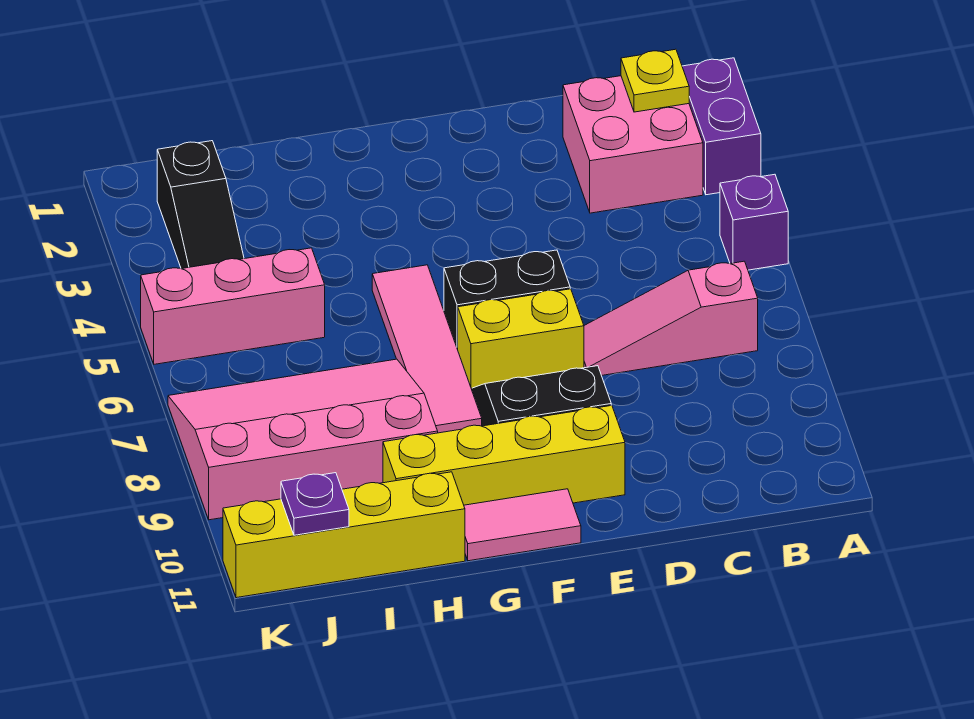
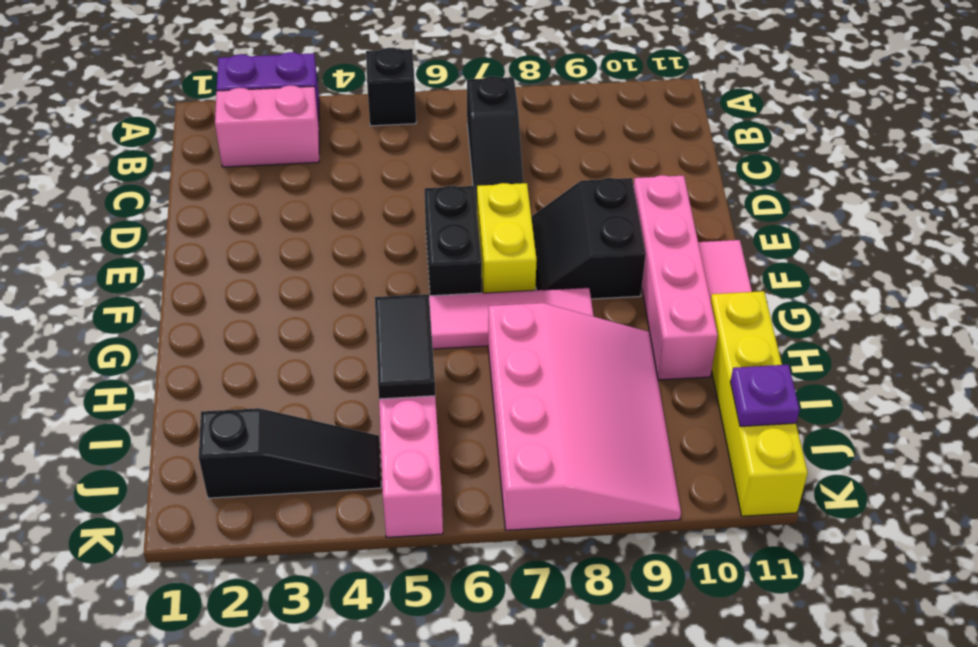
purple brick A5 level 1 -> black brick A5 level 1
pink brick B2:C3 level 1 -> pink brick B2:B3 level 1
yellow plate B2 level 2 -> none
pink slope B7:D7 level 1 top B -> black slope B7:D7 level 1 top B
yellow brick E10:H10 level 1 -> pink brick E10:H10 level 1
none -> black tile H5:I5 level 2
pink slope H7:K9 level 1 top 9 -> pink slope H7:K9 level 1 top 7

